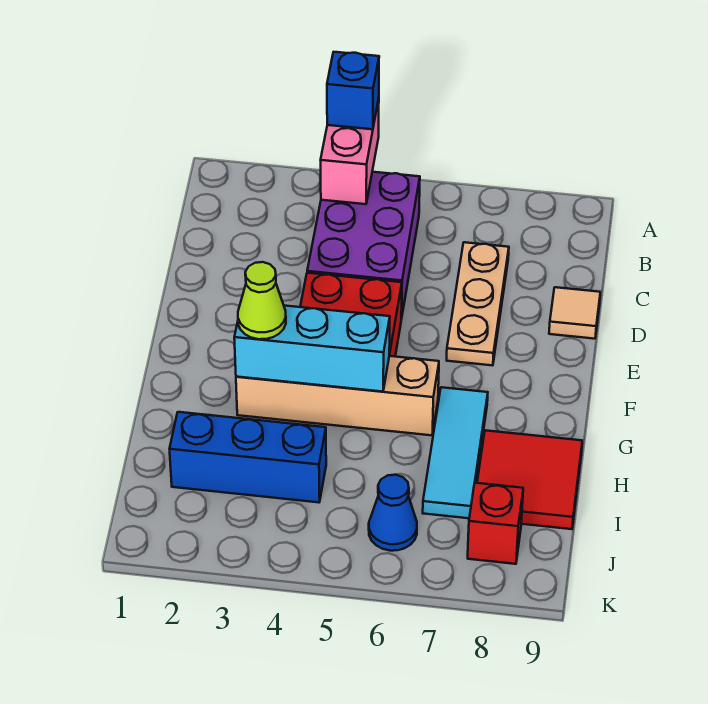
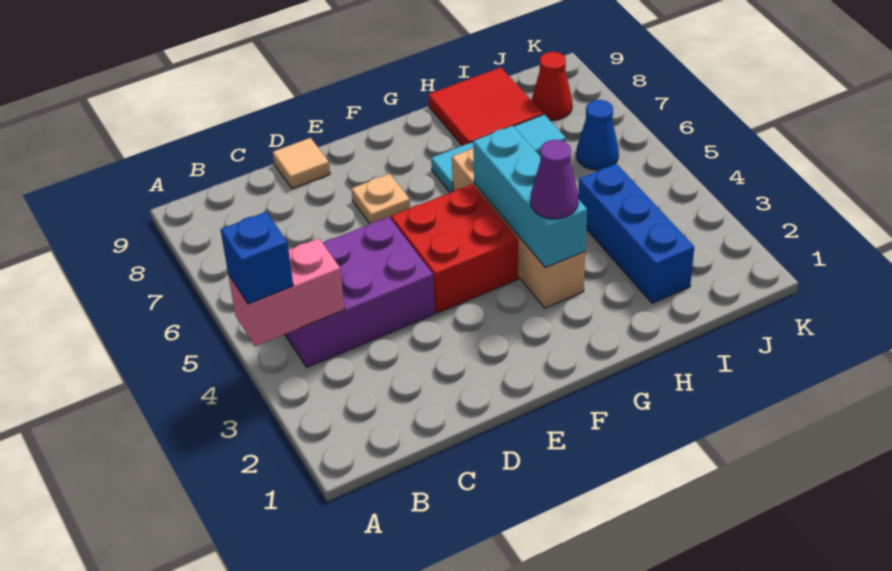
tan plate C7:E7 level 1 -> tan plate E7 level 1
lime cone G3 level 3 -> purple cone G3 level 3
red brick J8 level 1 -> red cone J8 level 1

